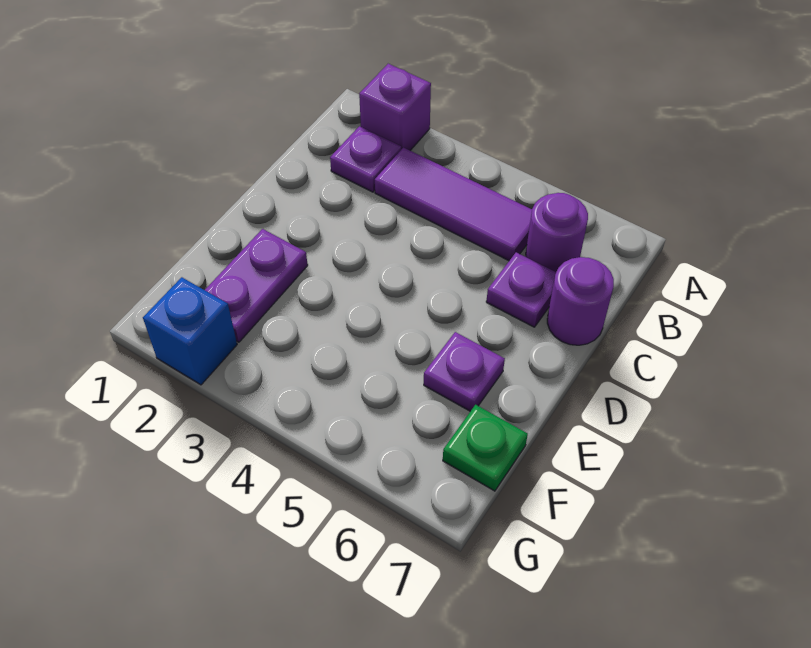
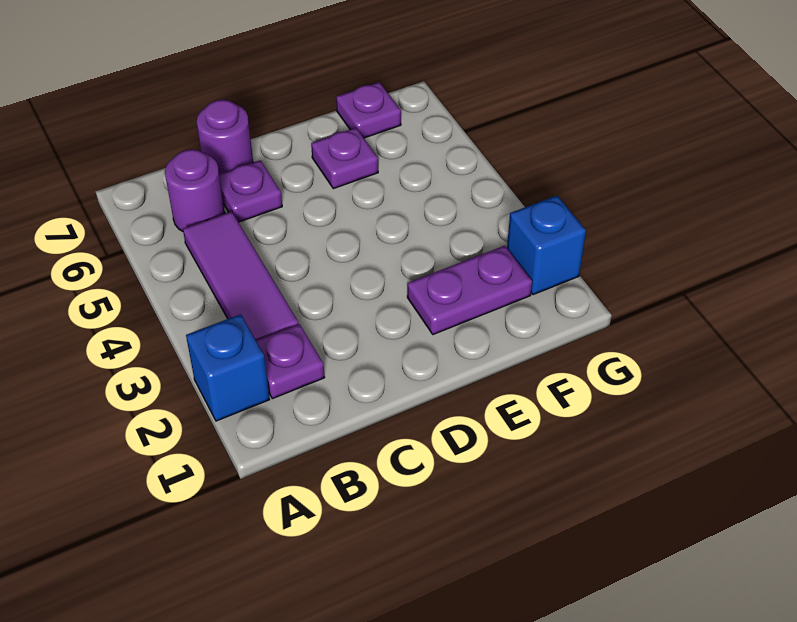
purple brick A2 level 1 -> blue brick A2 level 1
green plate F7 level 1 -> purple plate F7 level 1

